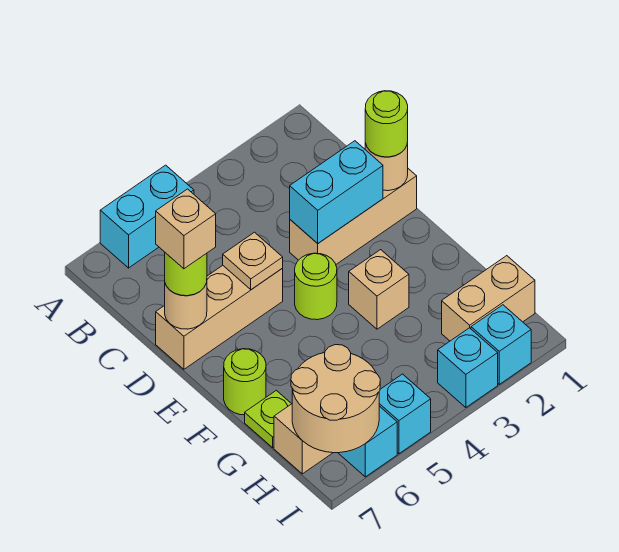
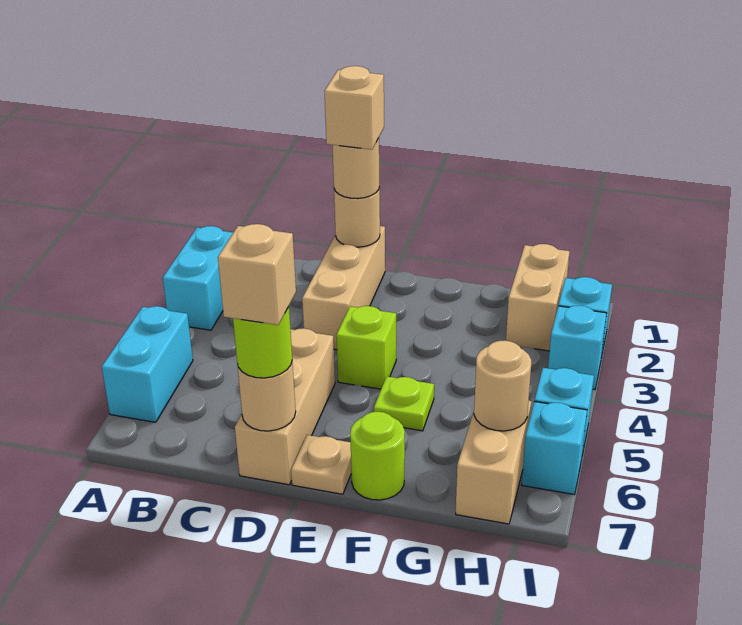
lime round brick D1 level 3 -> tan round brick D1 level 3
cyan brick D2:D3 level 2 -> cyan brick A2:A3 level 1
tan plate D5 level 2 -> tan plate E7 level 1
lime round brick E4 level 1 -> lime brick E4 level 1
tan brick F3 level 1 -> tan brick D1 level 4
lime plate G7 level 1 -> lime plate F5 level 1
tan round brick H6:I7 level 2 -> tan round brick H6 level 2

